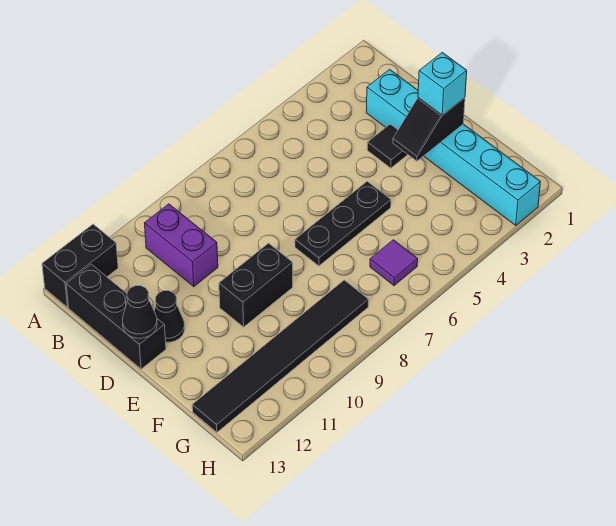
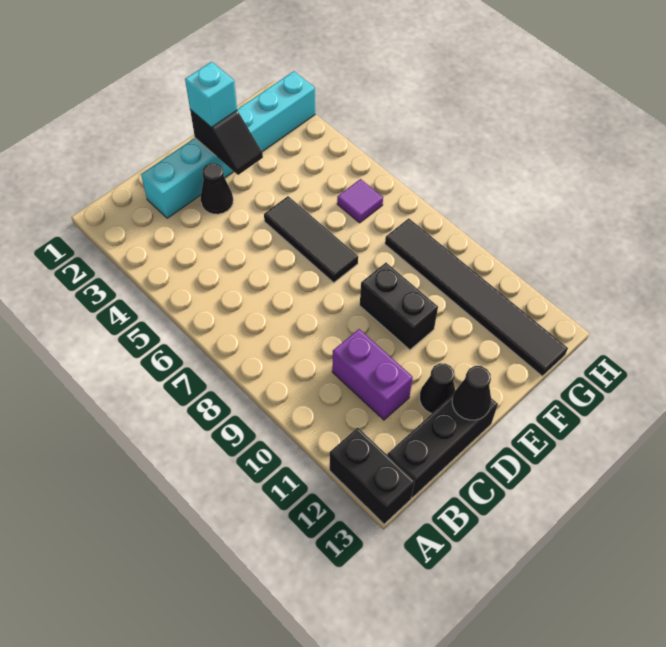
purple brick B10:C10 level 1 -> purple brick C10:C11 level 1
black tile D3 level 1 -> black cone D3 level 1
black plate E5:E7 level 1 -> black tile E5:E7 level 1

